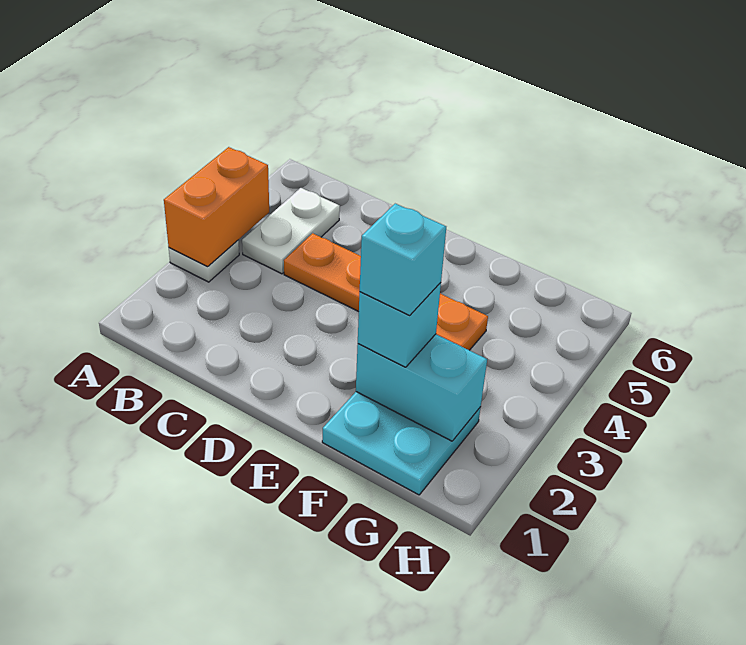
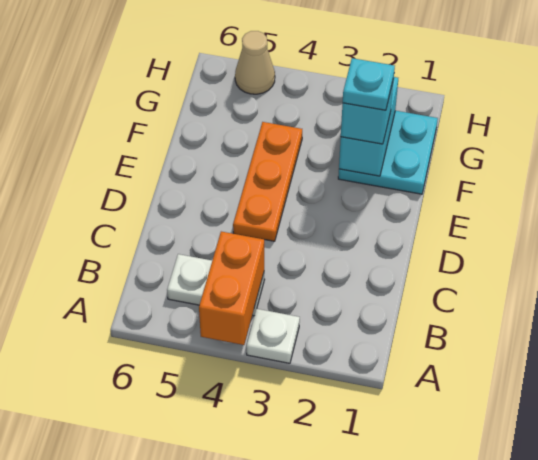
orange brick A3:A4 level 2 -> orange brick A4:B4 level 2
orange plate C4:F4 level 1 -> orange plate D4:F4 level 1
cyan brick F2 level 4 -> cyan plate F2 level 4
none -> tan cone H5 level 1

